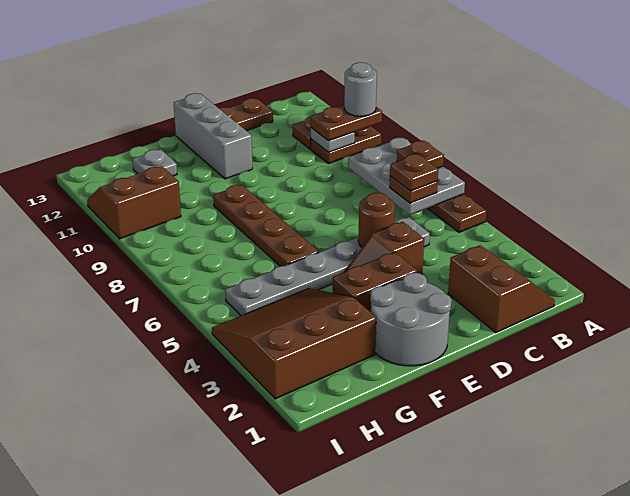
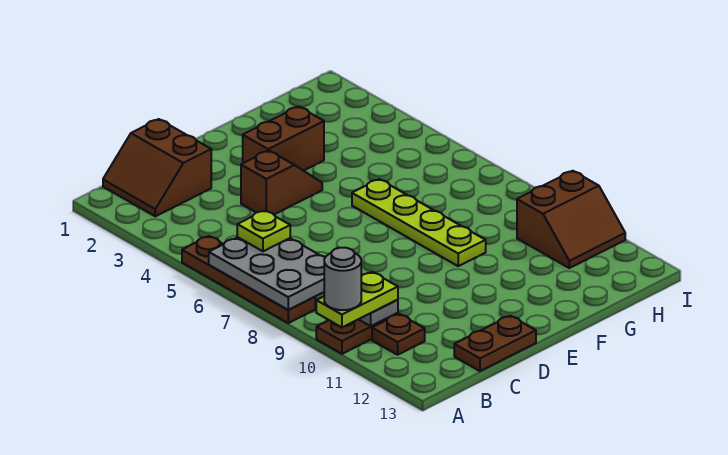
brown plate A7 level 3 -> none
brown plate A10:B10 level 3 -> lime plate A10:B10 level 3
brown plate B6 level 3 -> lime plate B6 level 3
brown plate B6 level 4 -> none
grey plate C5:H5 level 1 -> none
brown round brick D5 level 2 -> none
grey round brick E1:F2 level 1 -> none
grey brick E11:E13 level 1 -> none
brown plate F6:F9 level 1 -> lime plate F6:F9 level 1
brown slope G2:I4 level 1 top 2 -> none
grey plate G12 level 1 -> none

